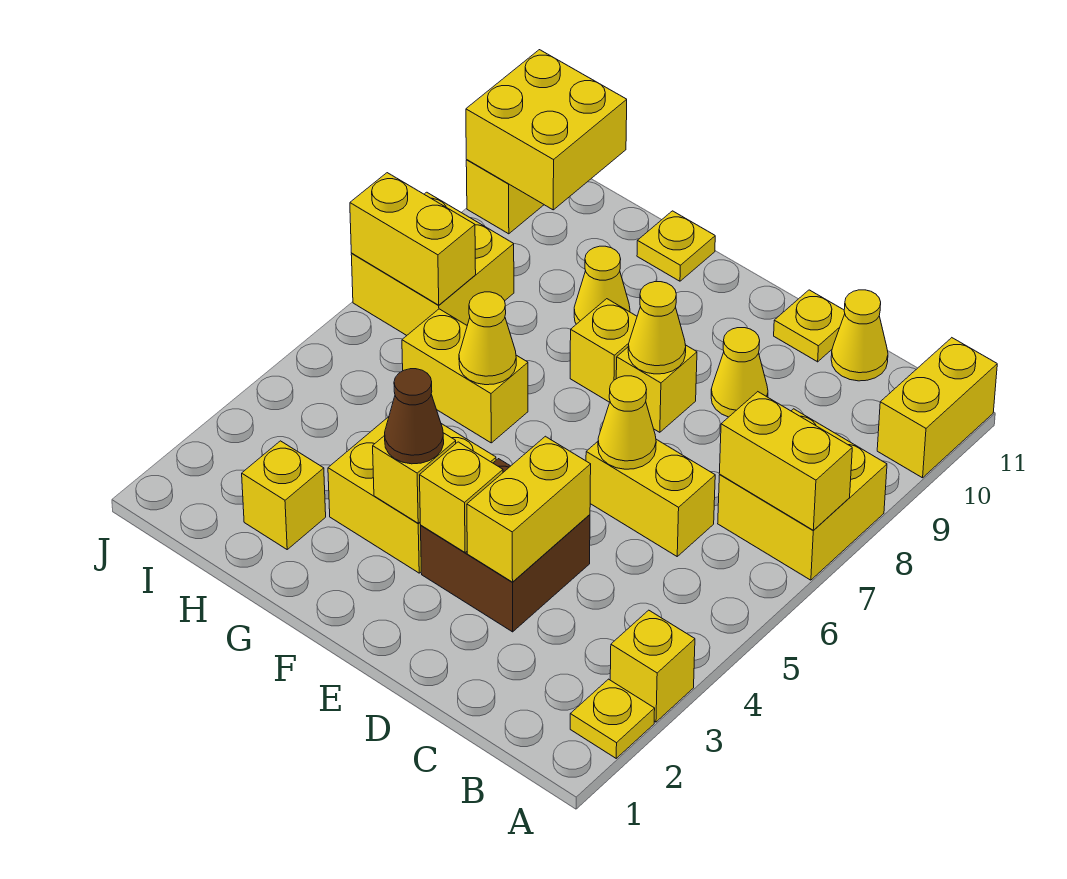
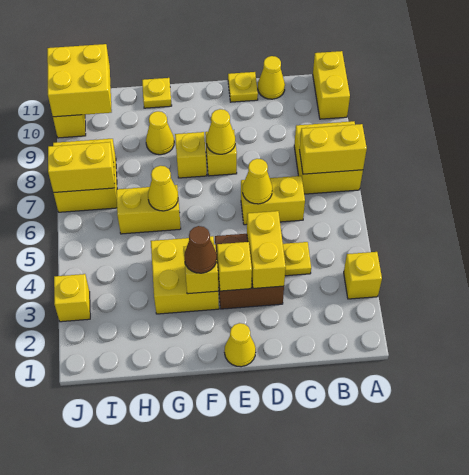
yellow plate A2 level 1 -> yellow plate C4 level 1
yellow cone D9 level 1 -> yellow cone E1 level 1
yellow brick H2 level 1 -> yellow brick J3 level 1

